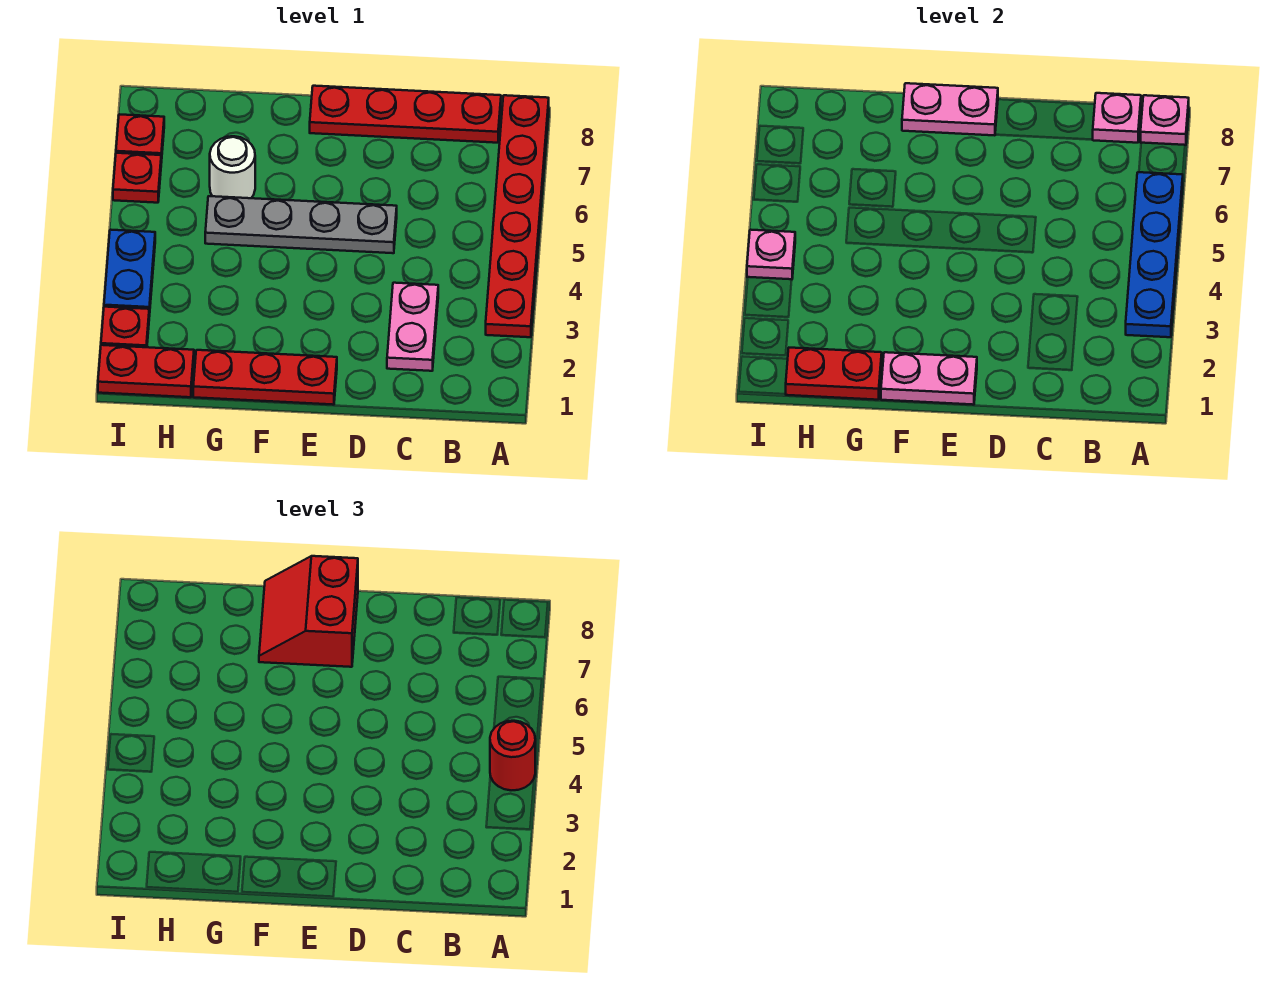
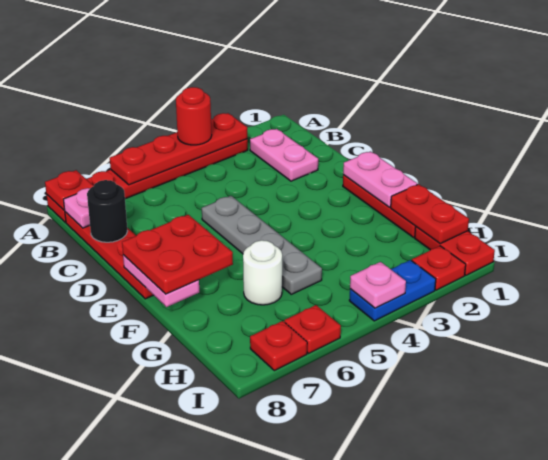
blue plate A3:A6 level 2 -> red plate A3:A6 level 2
pink plate A8 level 2 -> red plate A8 level 2
pink plate C2:C3 level 1 -> pink plate B2:C2 level 1
none -> black round brick C8 level 2
red slope E7:F8 level 3 top E -> red plate E7:F8 level 3

